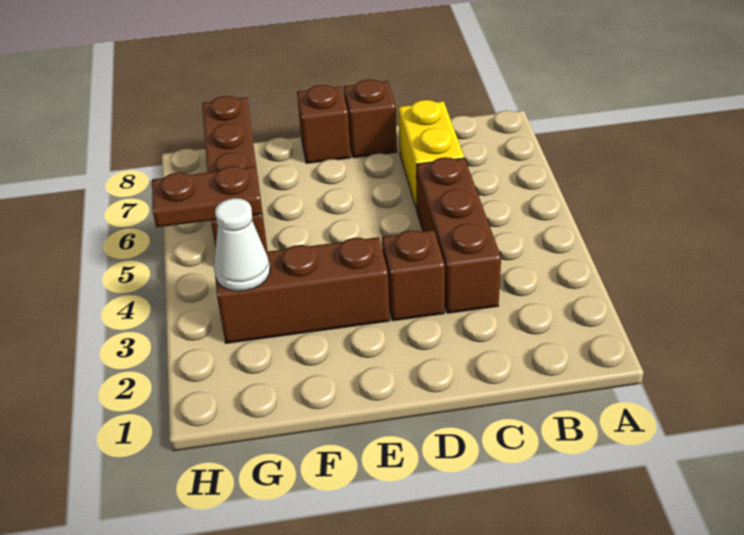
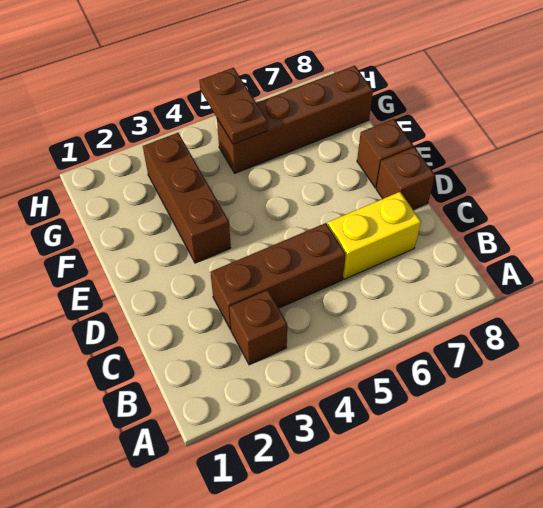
brown brick D3 level 1 -> brown brick B3 level 1
white cone G3 level 2 -> none

